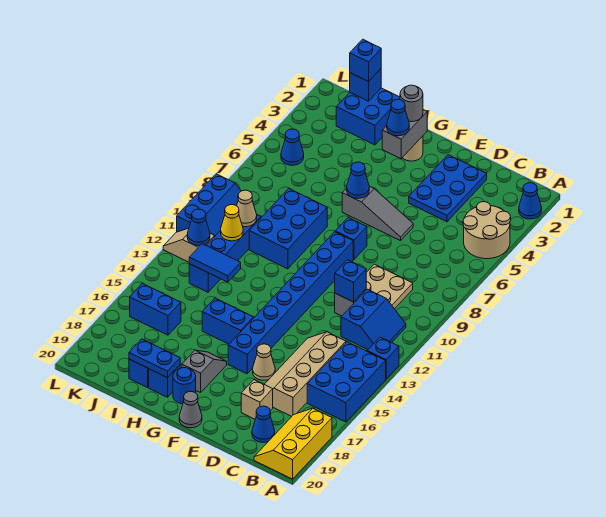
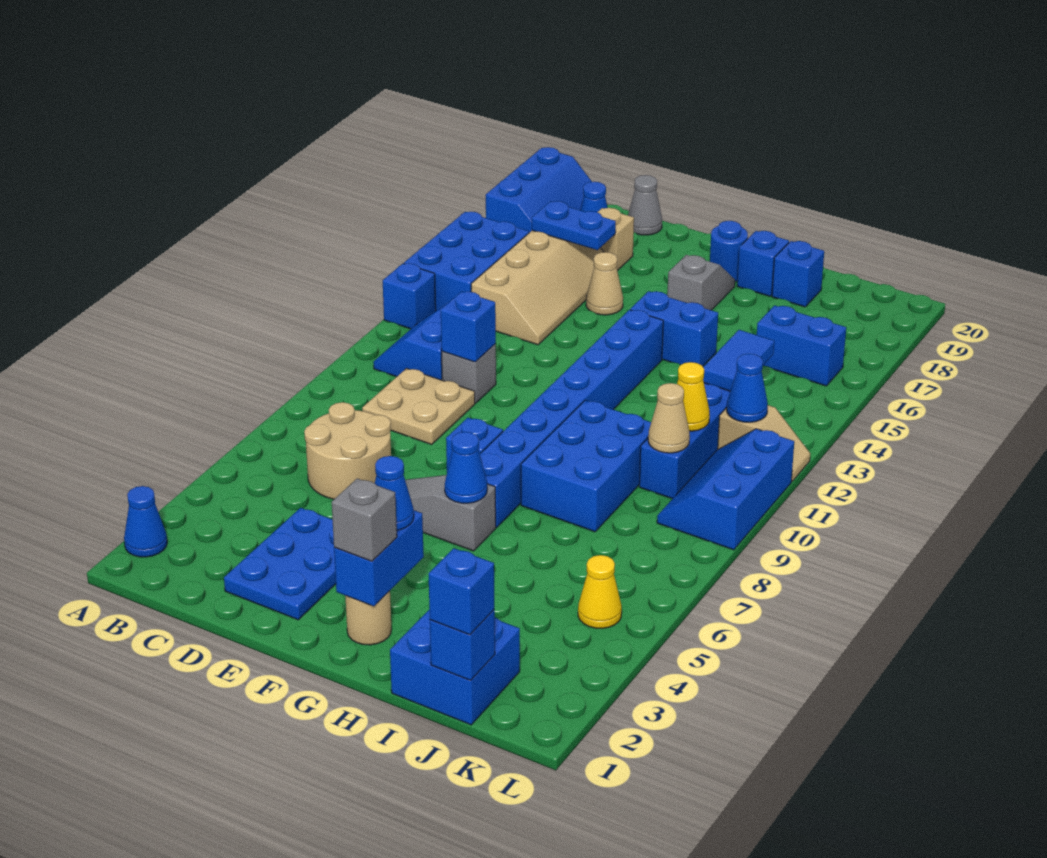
tan round brick A4:B5 level 1 -> tan round brick C6:D7 level 1
yellow slope A18:B20 level 1 top A -> blue slope A18:B20 level 1 top A
blue brick F9:F16 level 1 -> blue brick G7:G14 level 1
grey cone F20 level 1 -> grey cone D20 level 1
grey brick G2:G3 level 2 -> blue brick G2:G3 level 2
grey round brick G2 level 3 -> grey brick G2 level 3
grey slope G17:G18 level 1 top 18 -> grey slope G17:G18 level 1 top 17
blue plate H19:I19 level 2 -> blue plate C17:D17 level 2
blue tile I13:J13 level 2 -> blue tile J13:J14 level 2
blue cone K5 level 1 -> yellow cone K5 level 1

